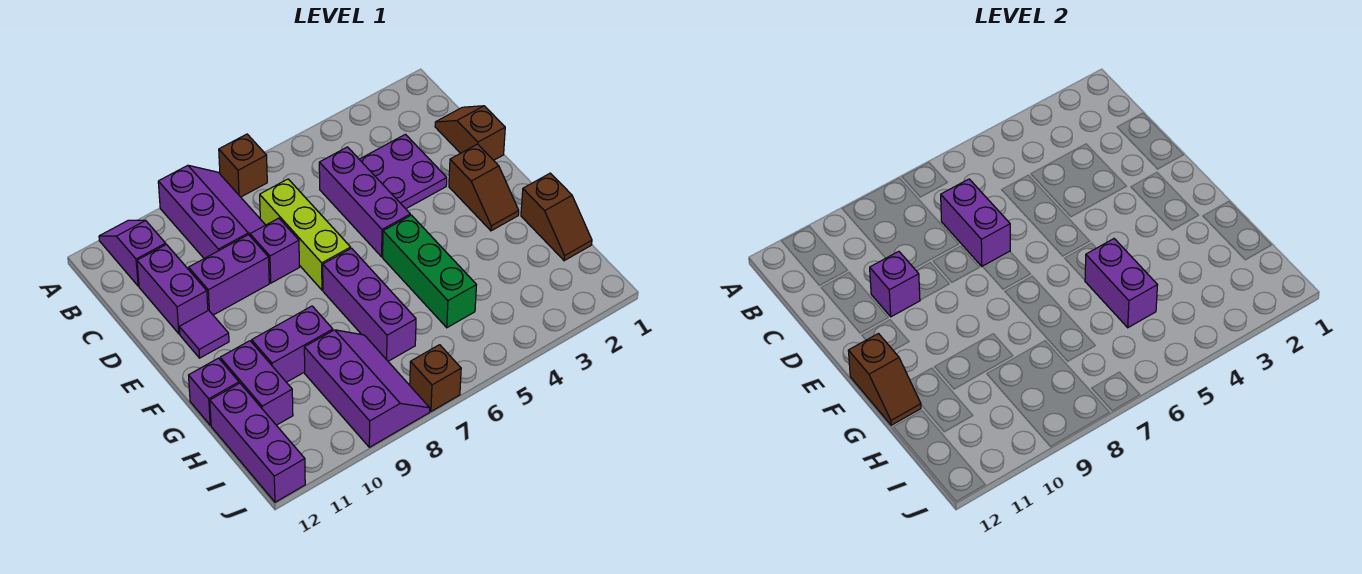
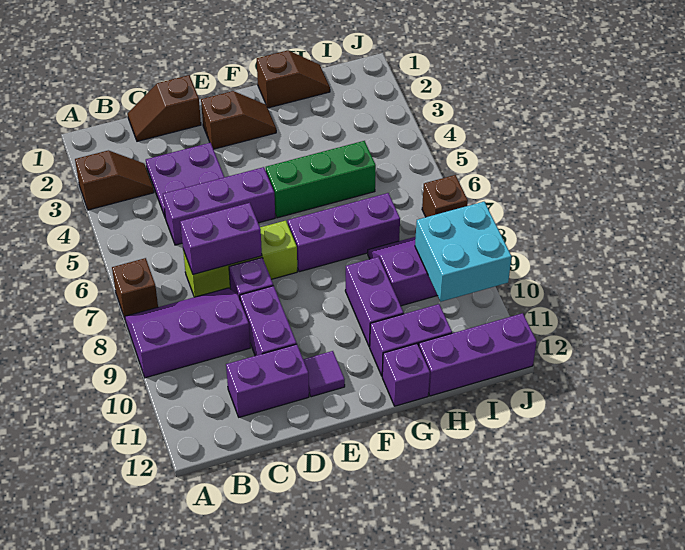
purple slope A11:B11 level 1 top B -> none
purple brick D10 level 2 -> none
brown slope F12:G12 level 2 top F -> brown slope A3:B3 level 1 top A
purple brick G5:H5 level 2 -> none
none -> cyan brick I9:J10 level 2

